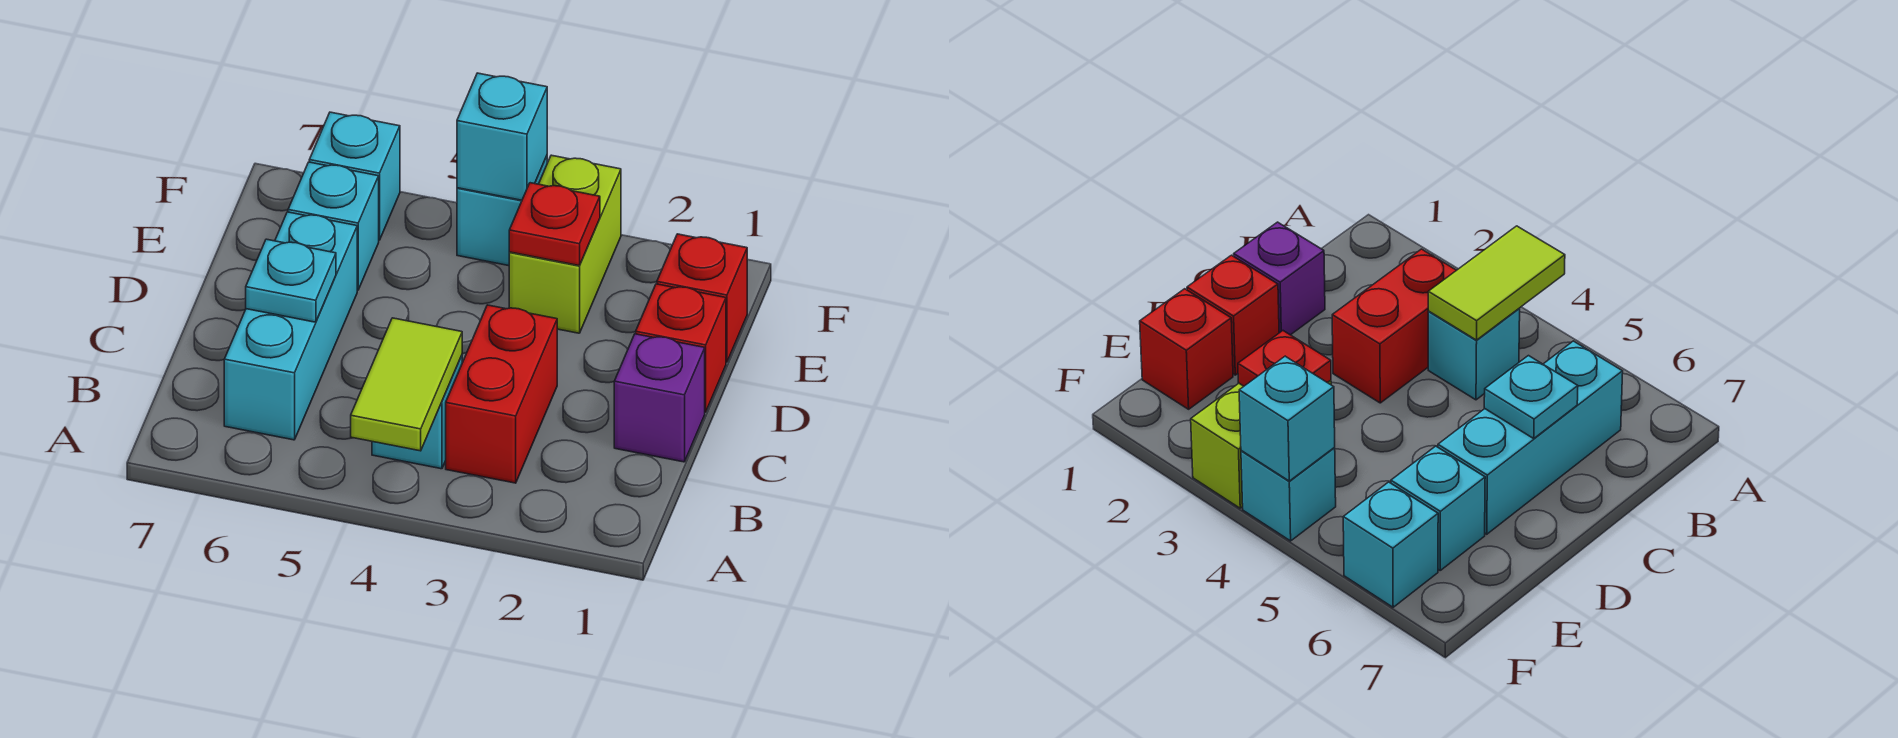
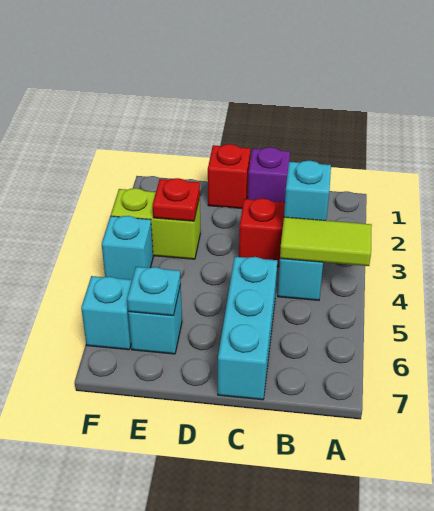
cyan brick B6:D6 level 1 -> cyan brick C5:C7 level 1
cyan plate C6 level 2 -> cyan plate E6 level 2
red brick E1 level 1 -> none
cyan brick F4 level 2 -> cyan brick B3 level 2

